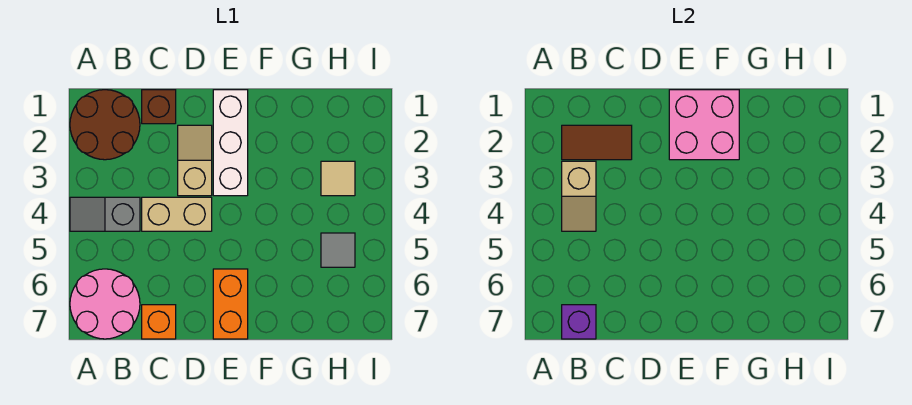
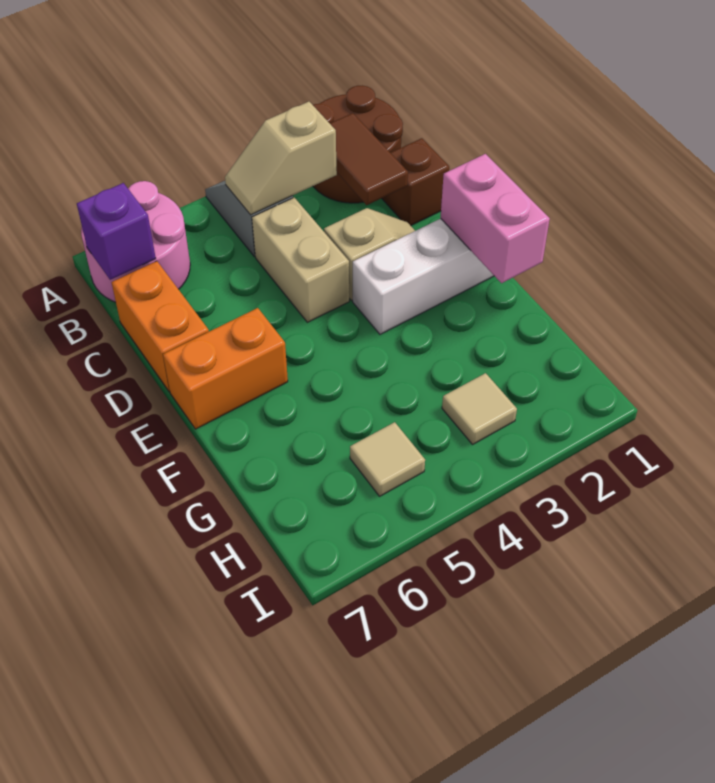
orange brick C7 level 1 -> orange brick C7:D7 level 1
pink brick E1:F2 level 2 -> pink brick E1:F1 level 2
grey tile H5 level 1 -> tan tile H5 level 1

